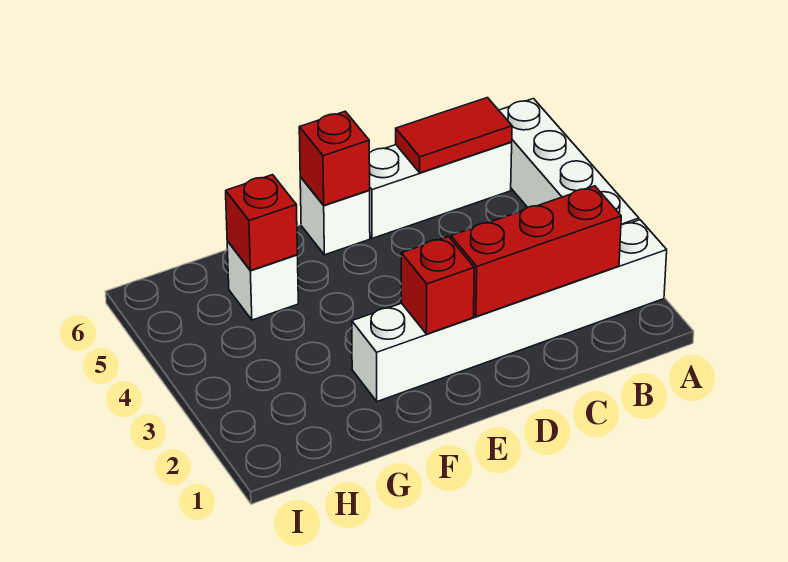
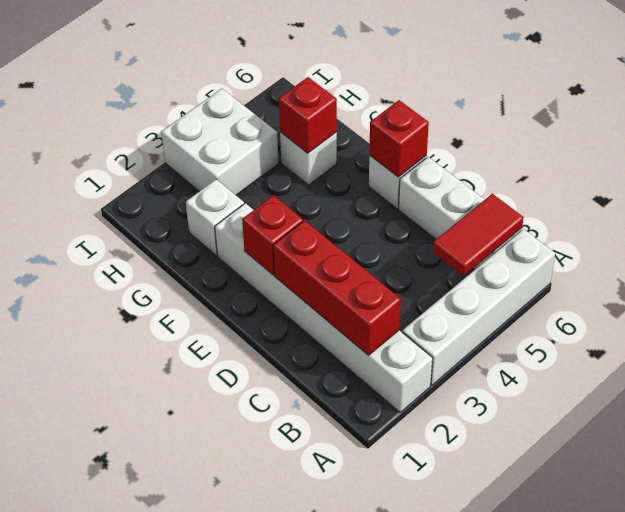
red tile B6:C6 level 2 -> red tile B5:B6 level 2
none -> white brick G2 level 1
none -> white brick H3:I4 level 1

